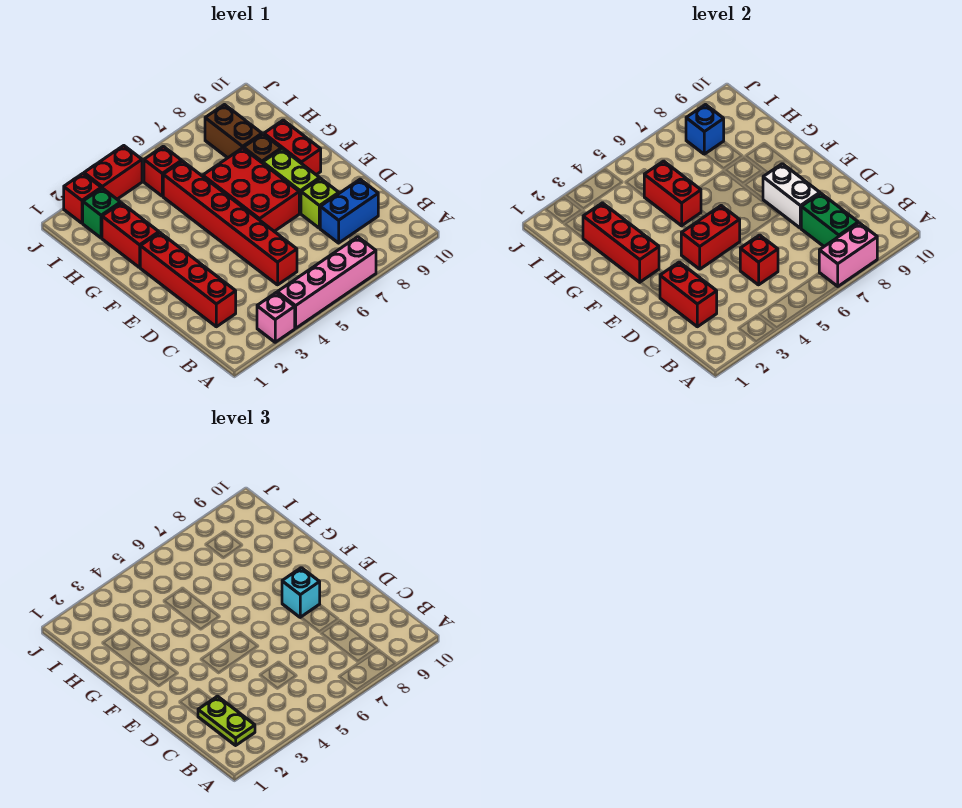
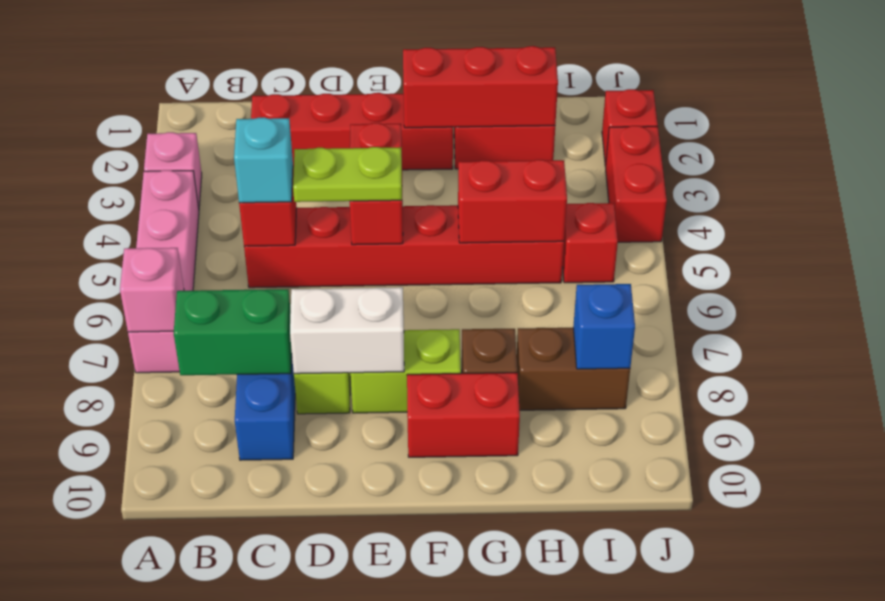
pink brick A7:A8 level 2 -> pink brick A7 level 2
lime plate B2:C2 level 3 -> lime plate D5:E5 level 3
red brick C2:D2 level 2 -> none
red brick E6:G7 level 1 -> none
cyan brick E8 level 3 -> cyan brick C5 level 3
green brick I2 level 1 -> none

